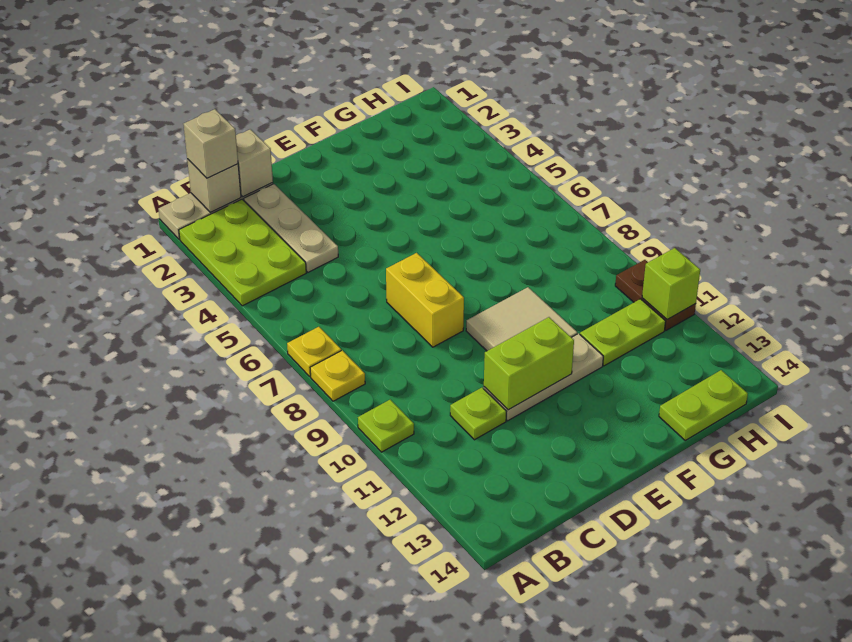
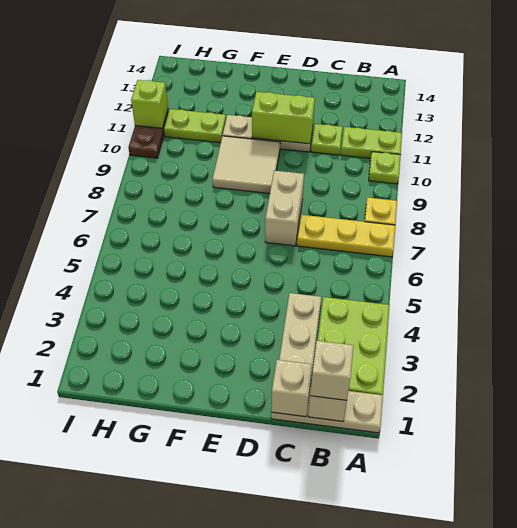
yellow plate A7 level 1 -> yellow plate A7:C7 level 1
yellow brick D7:D8 level 1 -> tan brick D7:D8 level 1
lime plate G14:H14 level 1 -> lime plate A11:B11 level 1

